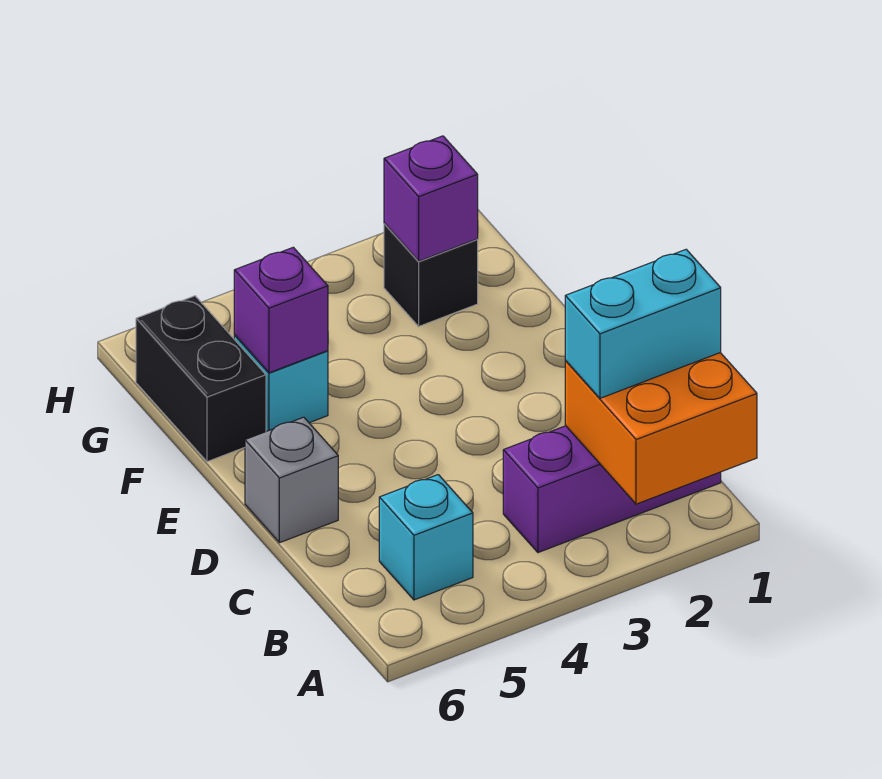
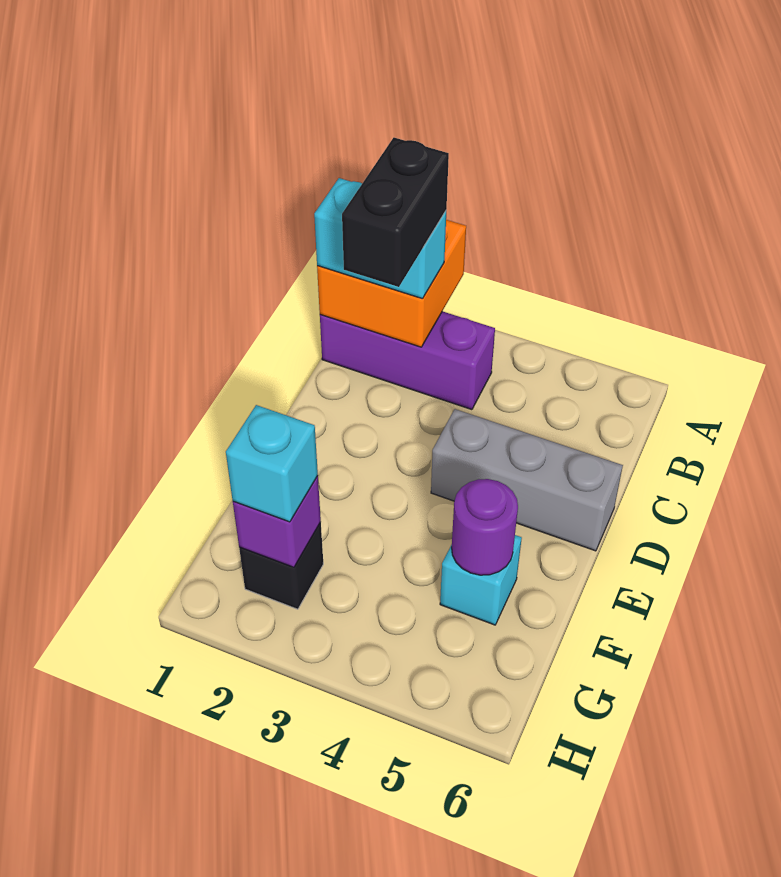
cyan brick B5 level 1 -> cyan brick G2 level 3
grey brick D6 level 1 -> grey brick D4:D6 level 1
purple brick F5 level 2 -> purple round brick F5 level 2
black brick F6:G6 level 1 -> black brick B2:C2 level 4

